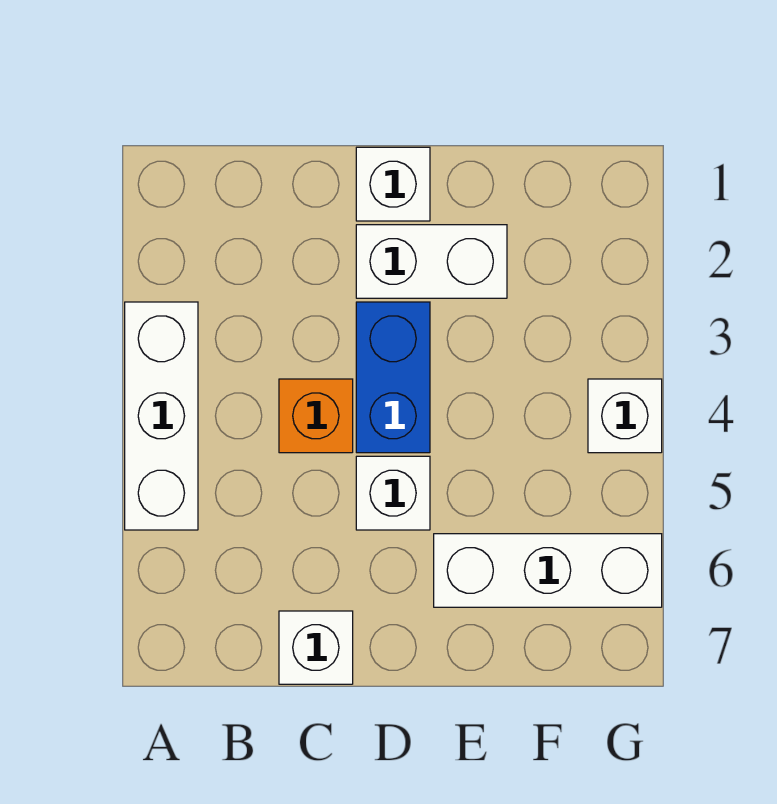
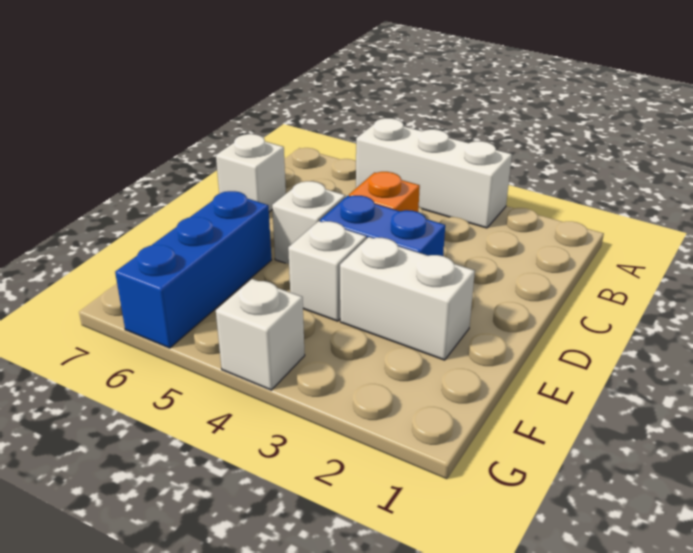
white brick D1 level 1 -> white brick E4 level 1
white brick D2:E2 level 1 -> white brick E2:E3 level 1
white brick E6:G6 level 1 -> blue brick E6:G6 level 1

